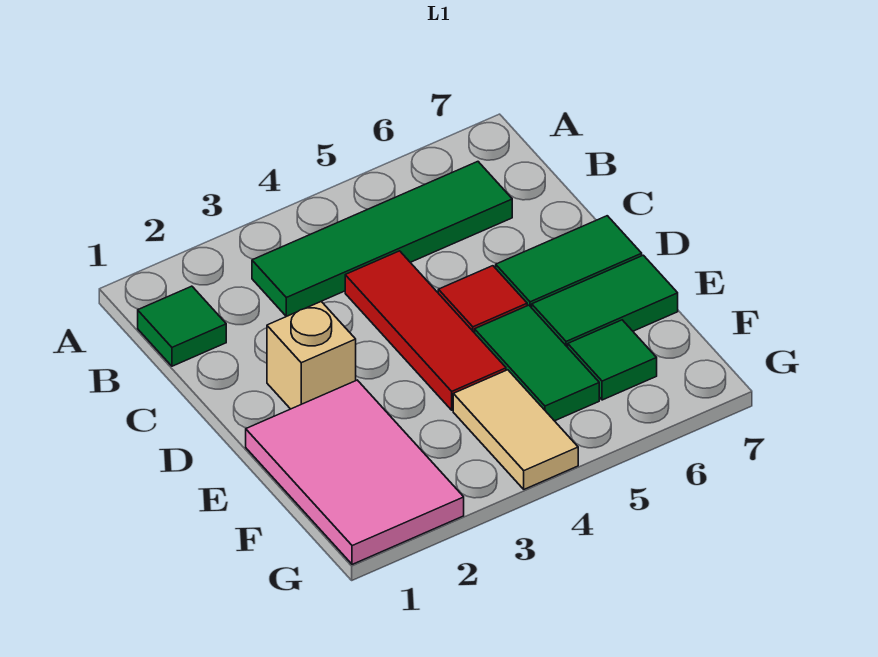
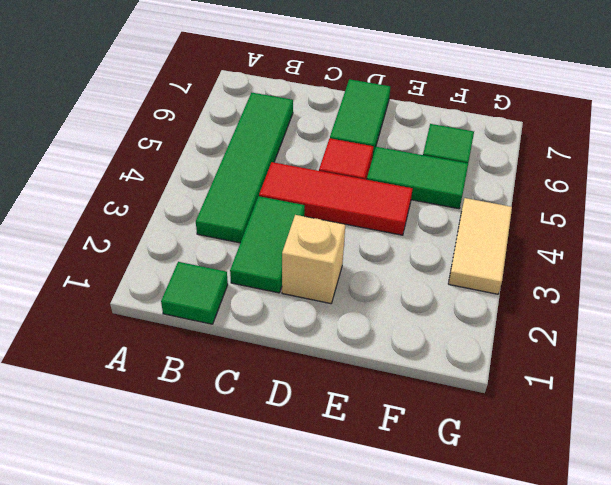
pink tile E1:G2 level 1 -> none
green tile E6:E7 level 1 -> green tile C2:C3 level 1
tan tile F4:G4 level 1 -> tan tile G3:G4 level 1

